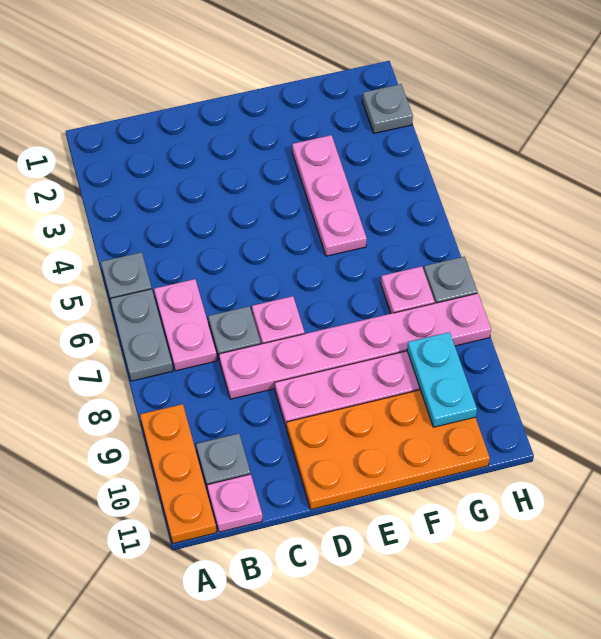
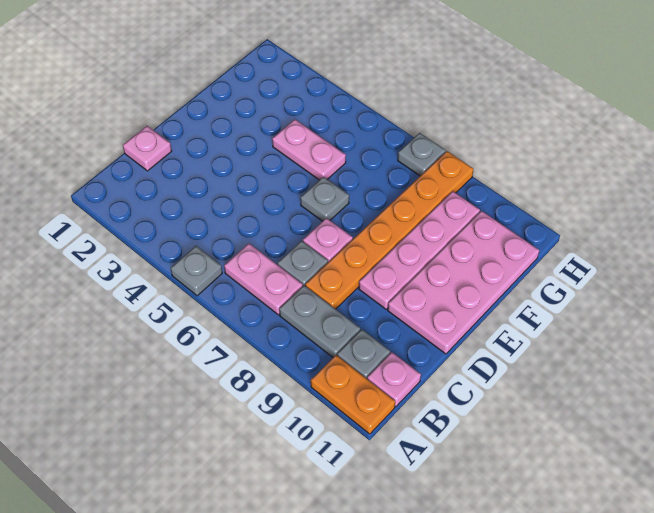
grey plate A6:A7 level 1 -> grey plate B8:B9 level 1
orange plate A9:A11 level 1 -> orange plate A10:A11 level 1
pink plate C8:H8 level 1 -> orange plate C8:H8 level 1
orange plate D10:G11 level 1 -> pink plate D10:G11 level 1
pink plate F3:F5 level 1 -> pink plate F4:F5 level 1
pink plate G7 level 1 -> pink plate C1 level 1
cyan plate G9:G10 level 2 -> none
grey plate H2 level 1 -> grey plate E6 level 1

